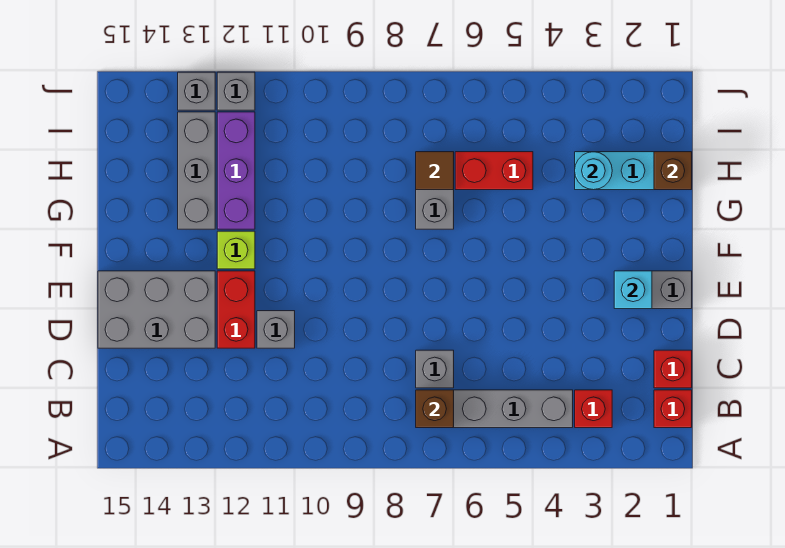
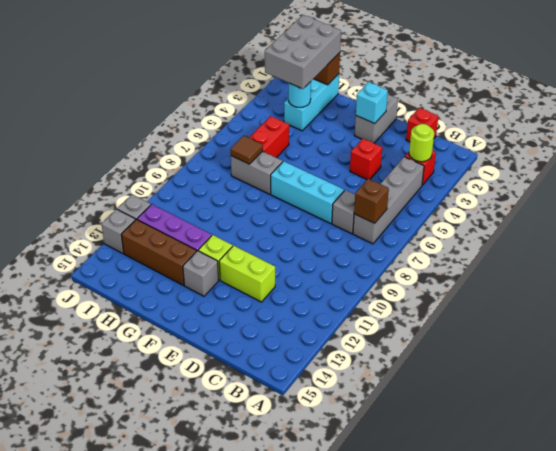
red brick B1 level 1 -> red brick D4 level 1
none -> lime round brick B3 level 2
none -> cyan brick D7:F7 level 1
grey brick D11 level 1 -> grey brick F13 level 1
red brick D12:E12 level 1 -> lime brick D12:E12 level 1
grey brick D13:E15 level 1 -> grey brick H1:I3 level 3
grey brick G13:I13 level 1 -> brown brick G13:I13 level 1

